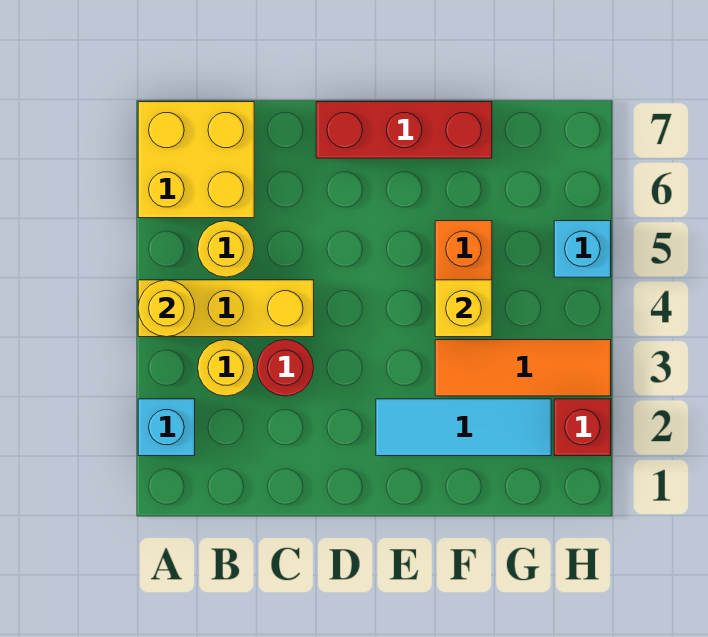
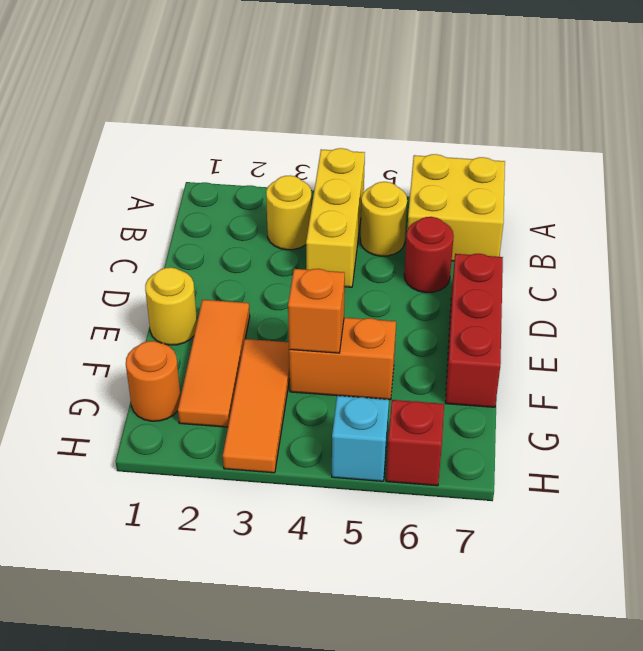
cyan brick A2 level 1 -> none
yellow round brick A4 level 2 -> yellow round brick E1 level 1
red round brick C3 level 1 -> red round brick C6 level 1
cyan tile E2:G2 level 1 -> orange tile E2:G2 level 1
yellow brick F4 level 2 -> orange brick F4 level 2
none -> orange round brick G1 level 1
red brick H2 level 1 -> red brick H6 level 1

